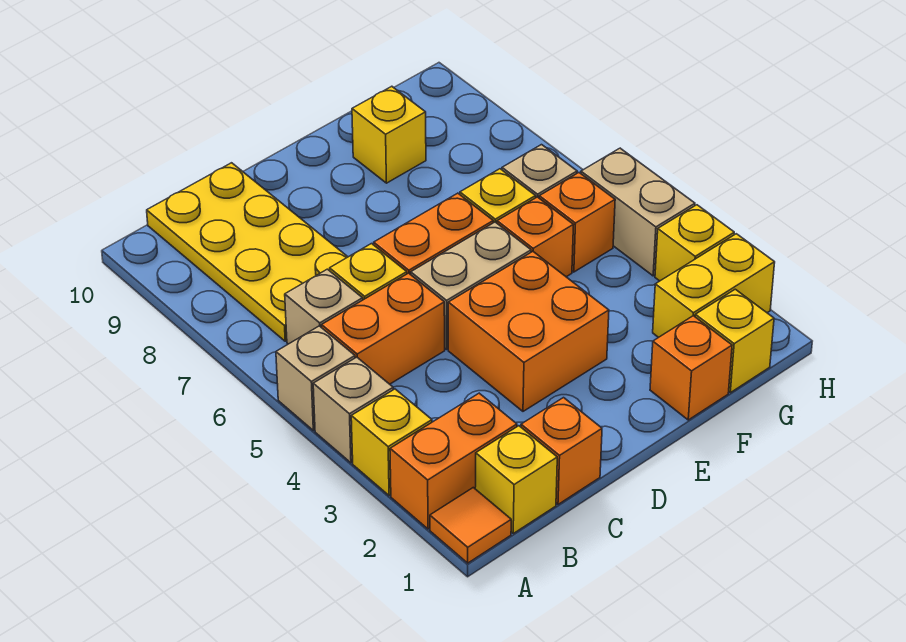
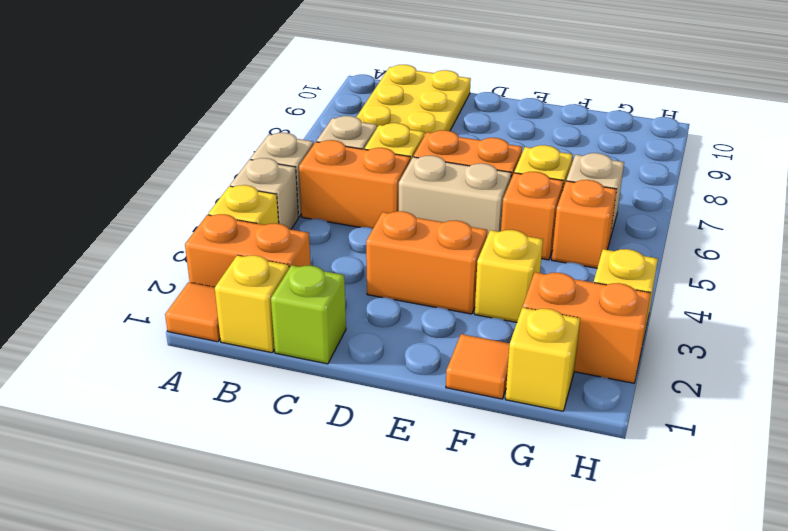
orange brick C1 level 1 -> lime brick C1 level 1
orange brick D3:E4 level 1 -> orange brick D3:E3 level 1
orange brick F1 level 1 -> orange tile F1 level 1
yellow brick F9 level 1 -> yellow brick F3 level 1
yellow brick G2:H2 level 1 -> orange brick G2:H2 level 1
tan brick H4:H5 level 1 -> none

